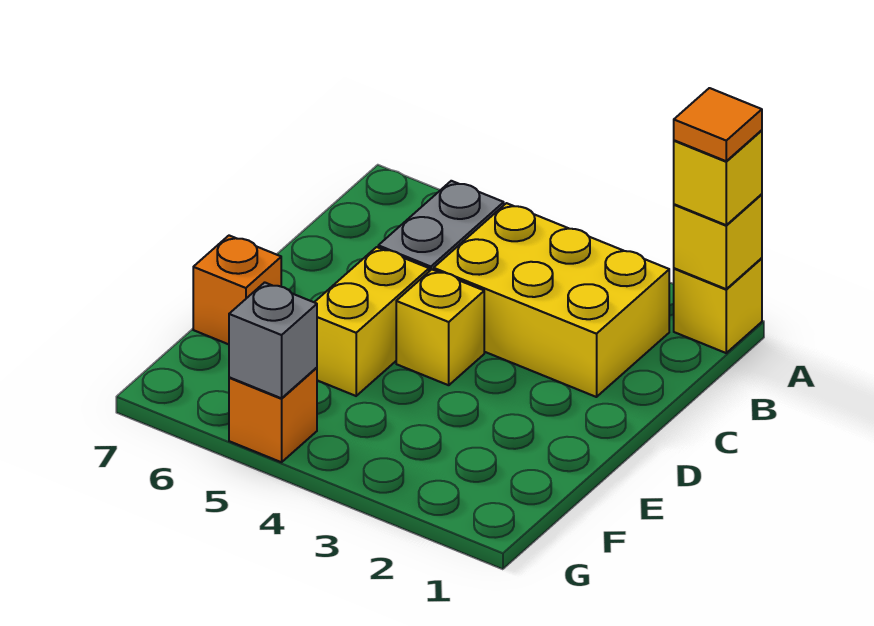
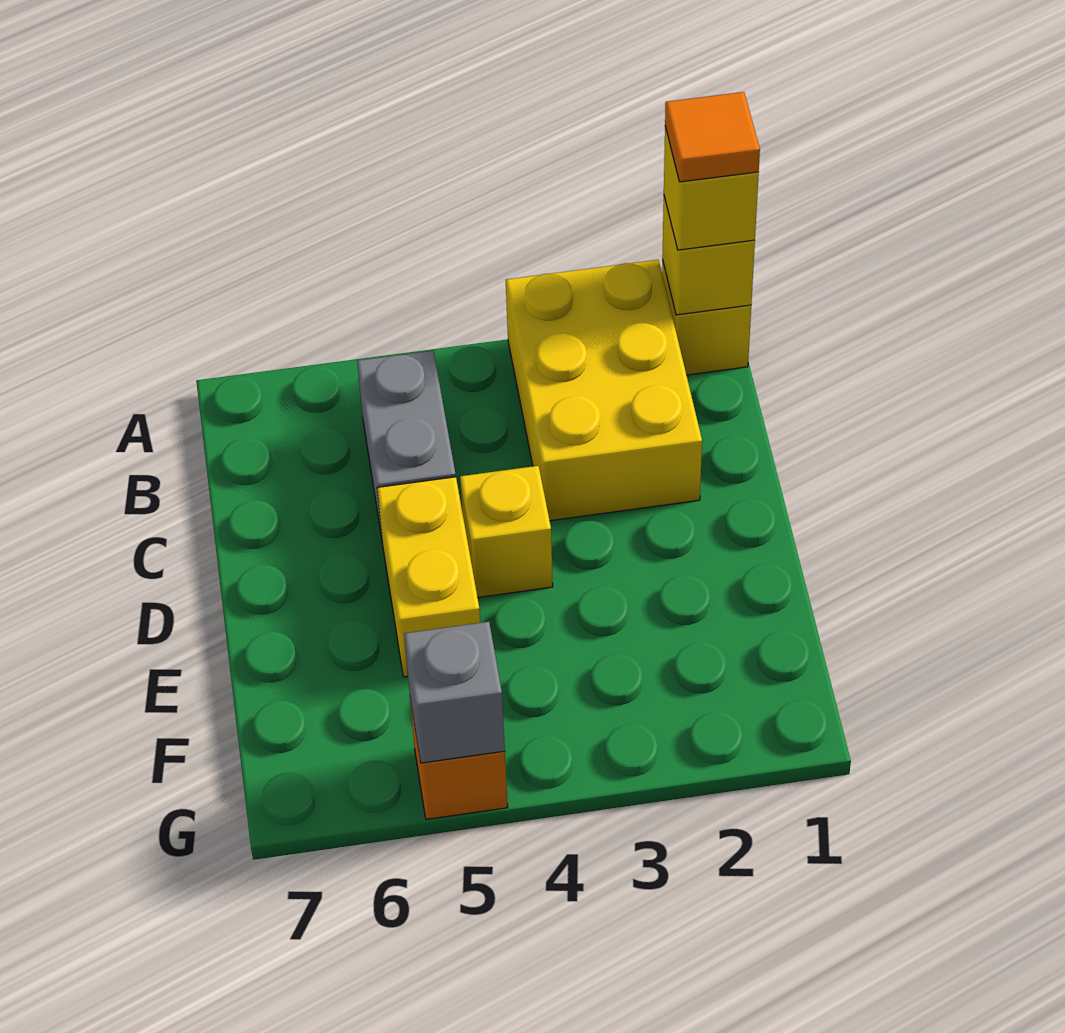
yellow brick B2:C4 level 1 -> yellow brick A2:C3 level 1
orange brick E7 level 1 -> none

